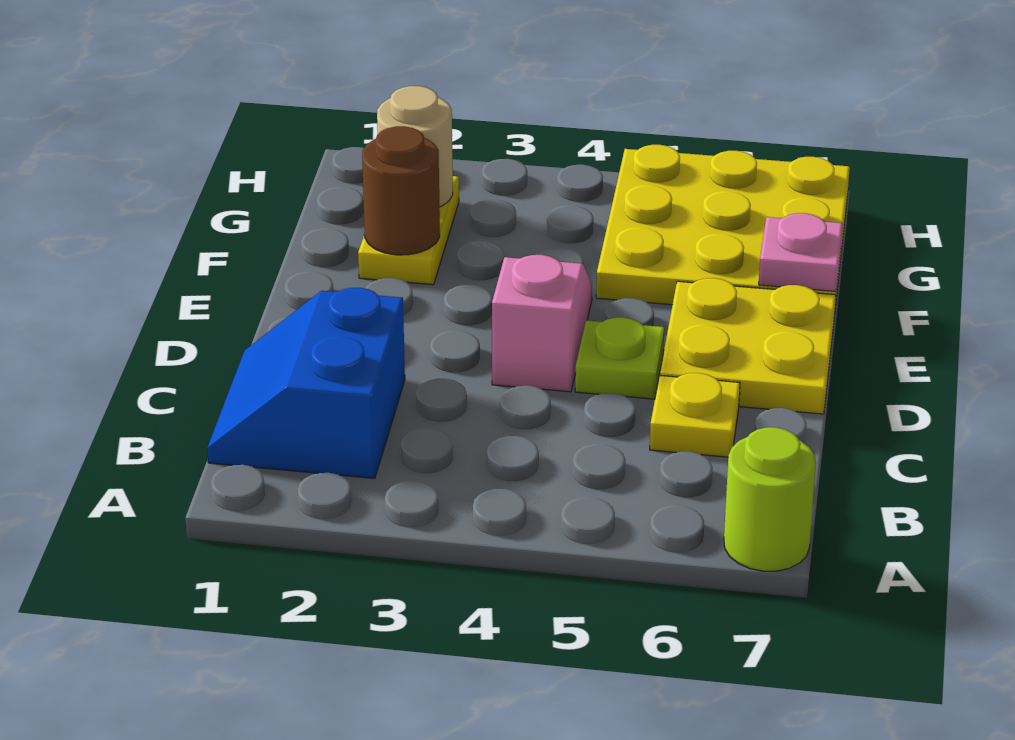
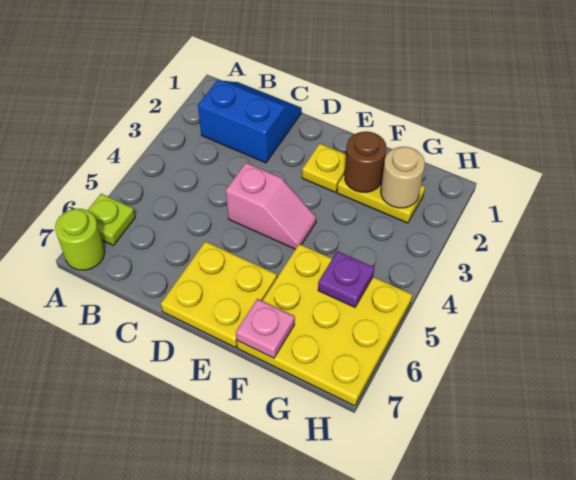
yellow plate C6 level 1 -> yellow plate E2 level 1
lime plate D5 level 1 -> lime plate A6 level 1
none -> purple plate G5 level 2

